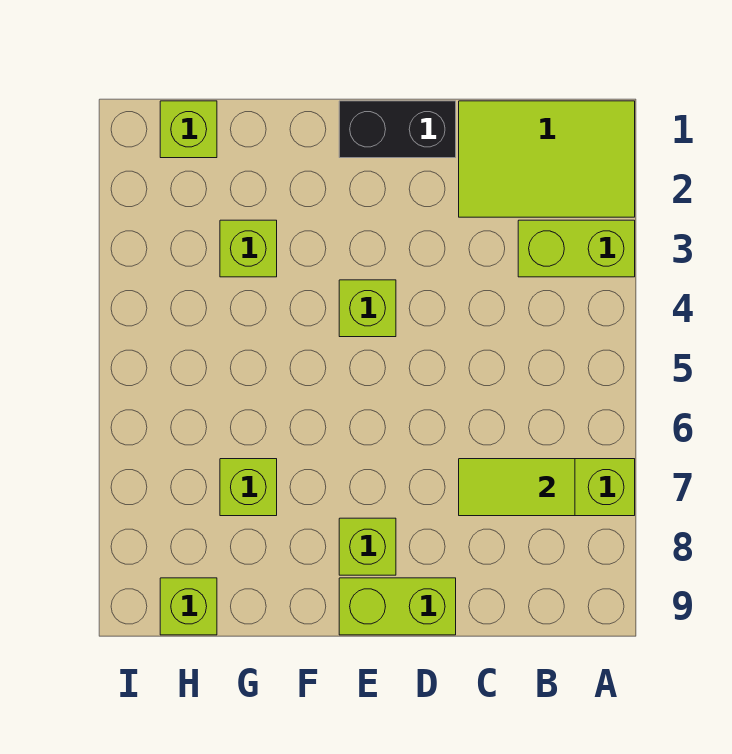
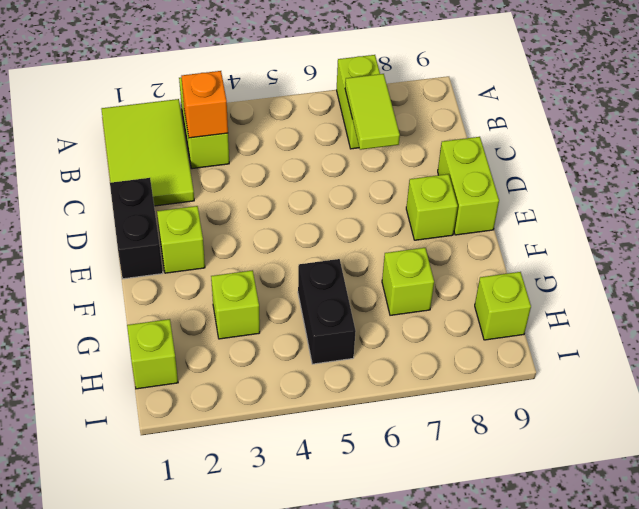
none -> orange brick B3 level 2
lime brick E4 level 1 -> lime brick E2 level 1
none -> black brick G5:H5 level 1

